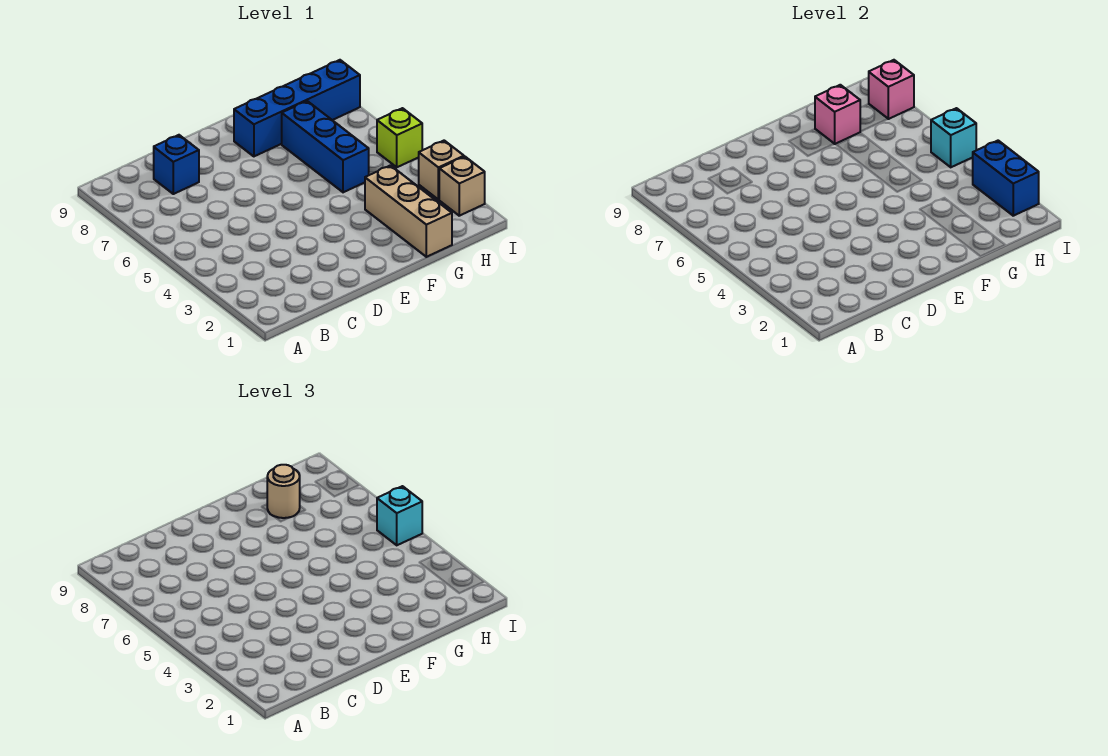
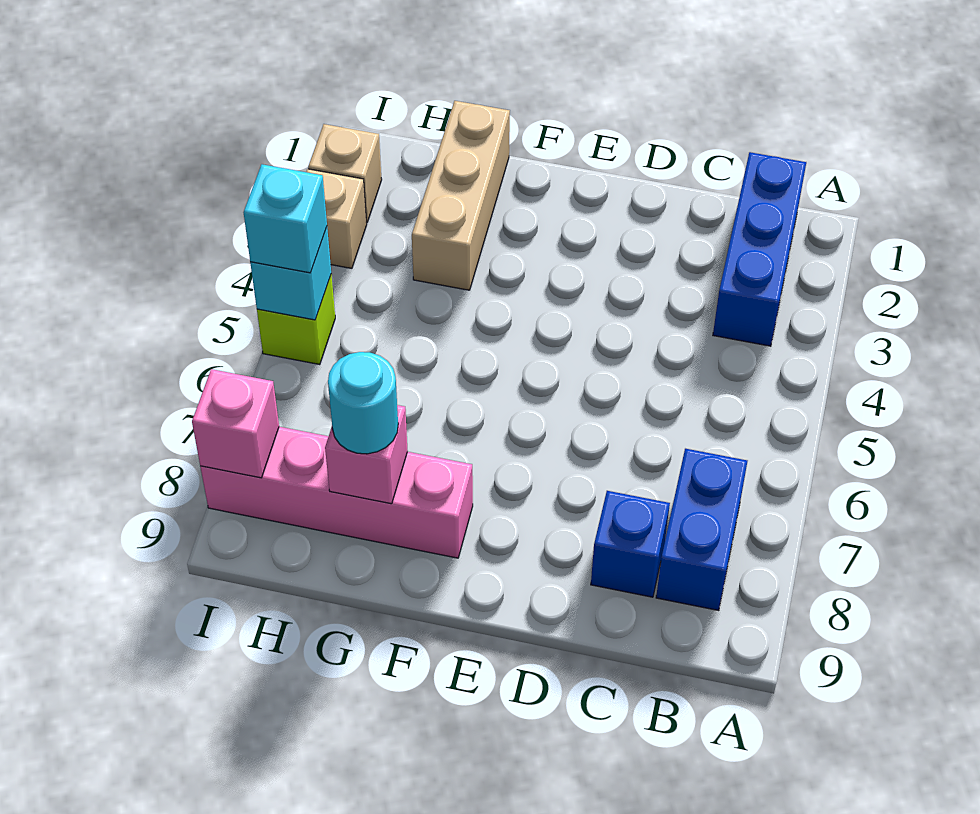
blue brick F8:I8 level 1 -> pink brick F8:I8 level 1
blue brick G5:G7 level 1 -> blue brick B1:B3 level 1
tan round brick G8 level 3 -> cyan round brick G8 level 3
blue brick I2:I3 level 2 -> blue brick B7:B8 level 1

